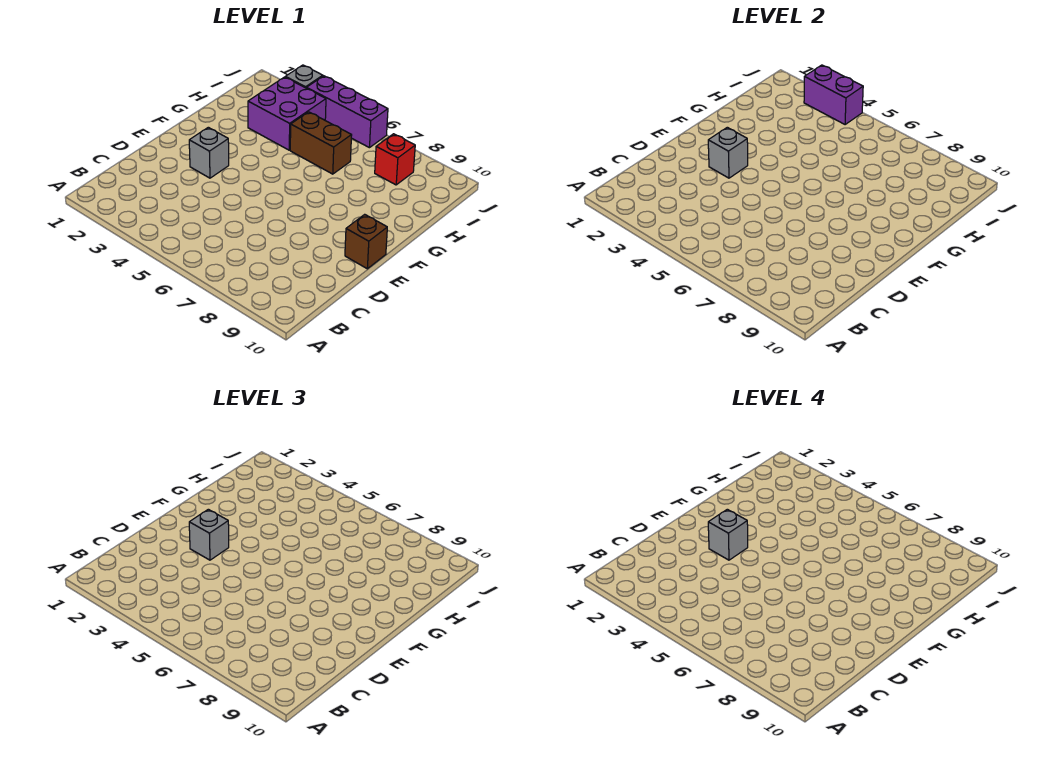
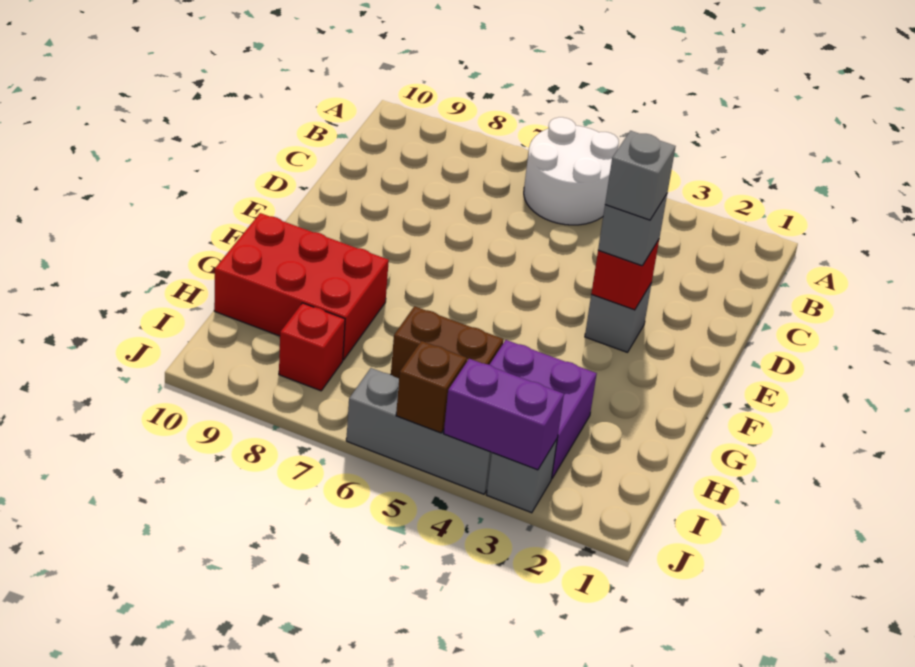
none -> white round brick A5:B6 level 1
grey brick E3 level 2 -> red brick E3 level 2
brown brick E10 level 1 -> brown brick J5 level 2
none -> red brick G8:H10 level 1
purple brick J4:J6 level 1 -> grey brick J4:J6 level 1

